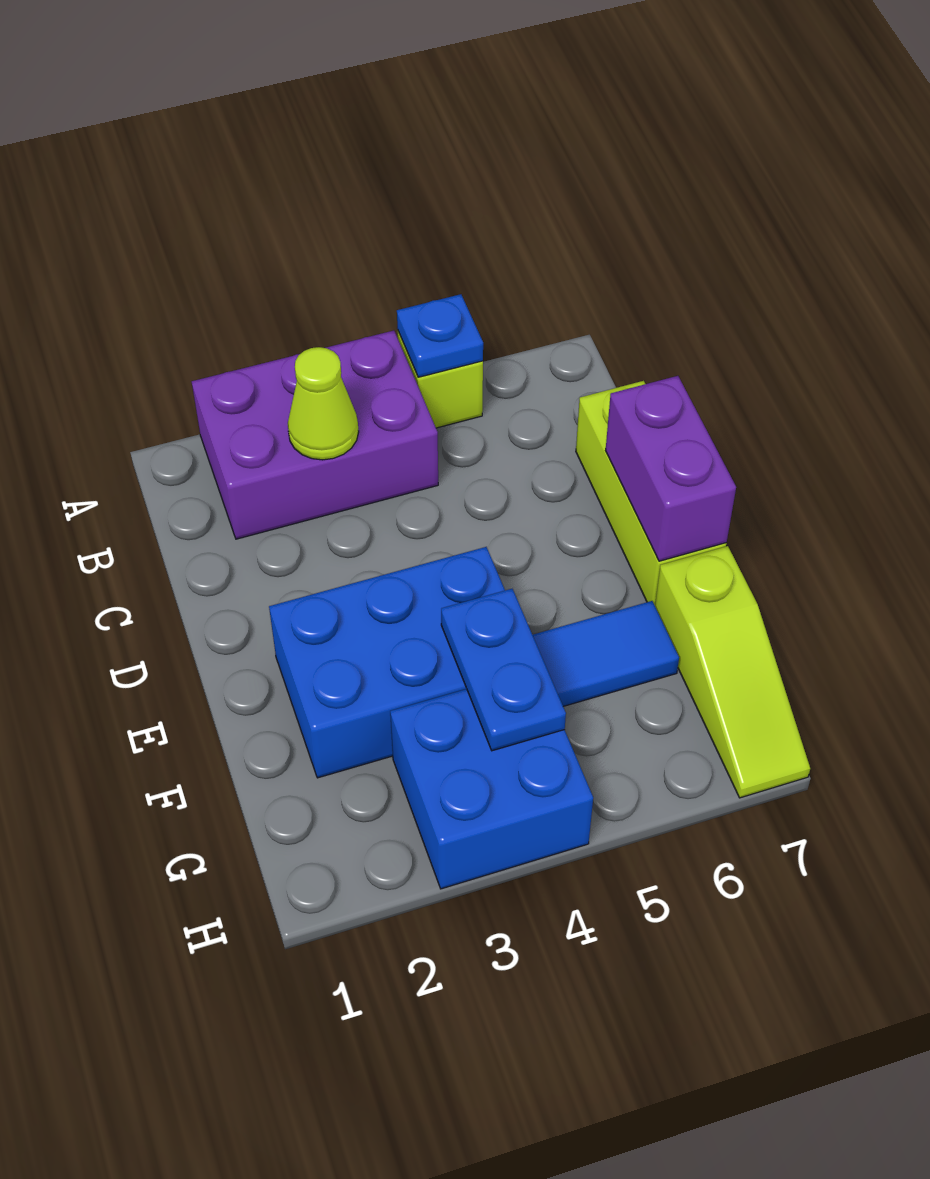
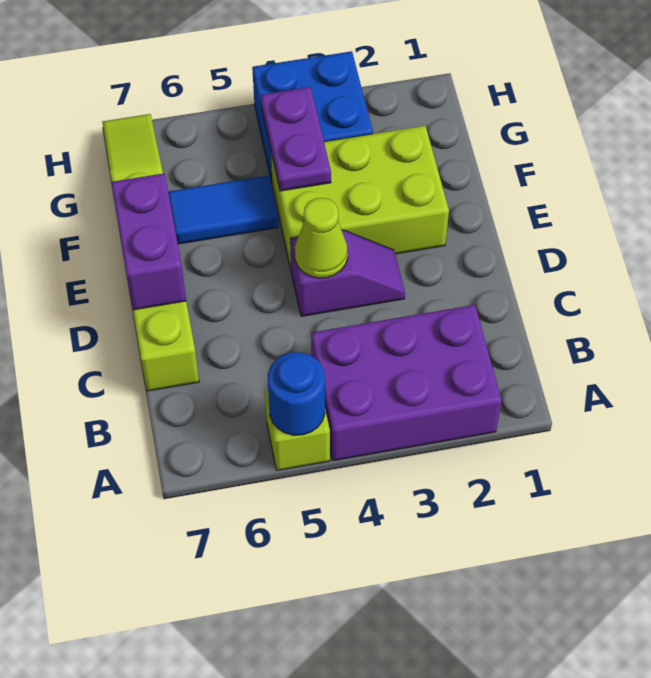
blue plate A5 level 2 -> blue round brick A5 level 2
lime cone B3 level 2 -> lime cone D4 level 2
none -> purple slope D3:D4 level 1 top 4
blue brick E2:F4 level 1 -> lime brick E2:F4 level 1
blue plate F4:G4 level 2 -> purple plate F4:G4 level 2

